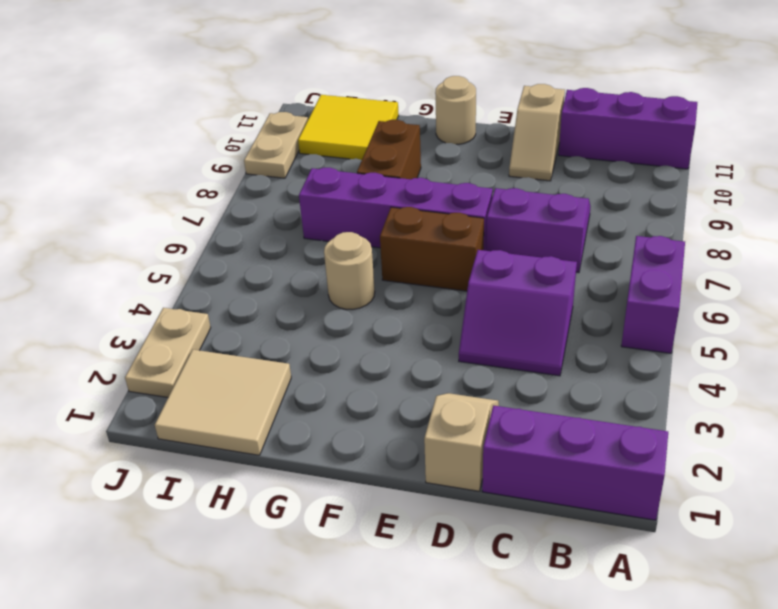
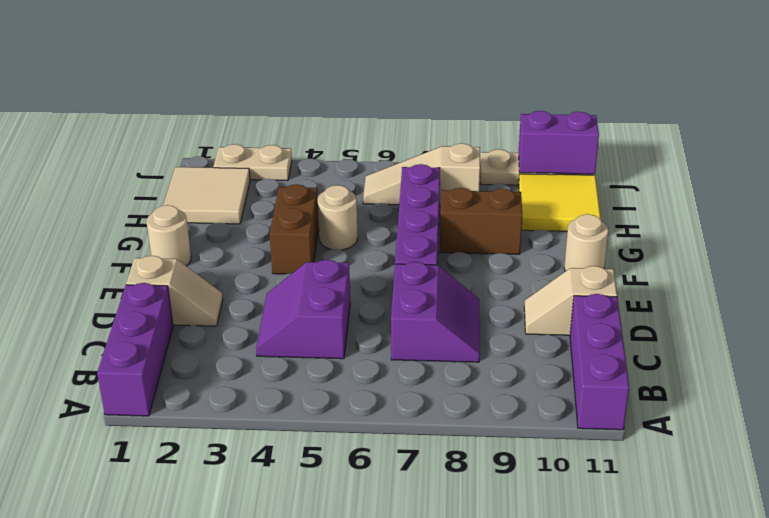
purple brick A5:A6 level 1 -> purple brick J10:J11 level 2
brown brick E6:F6 level 1 -> brown brick F4:G4 level 1
none -> tan round brick F1 level 1
none -> tan slope I6:I8 level 1 top 8

